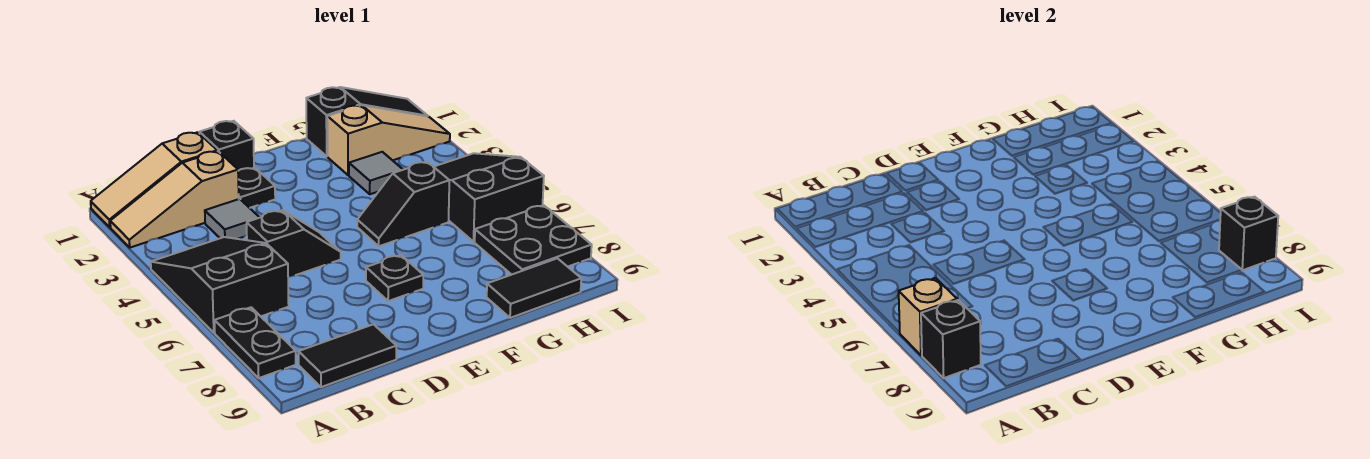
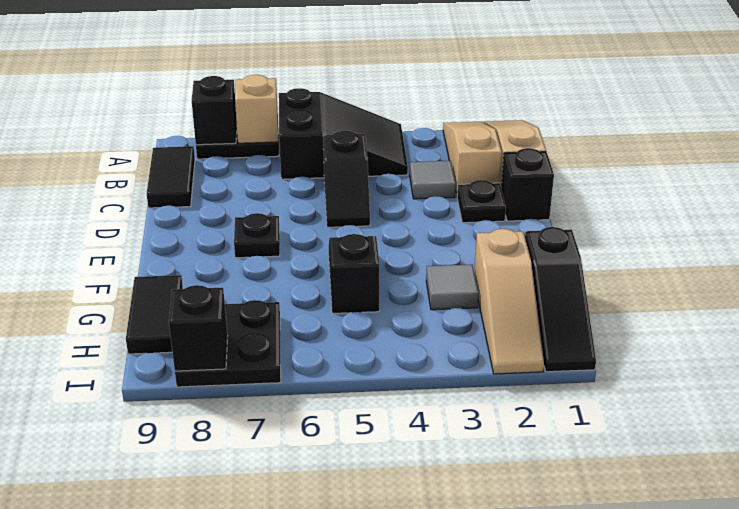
black slope H4:I6 level 1 top 6 -> none

